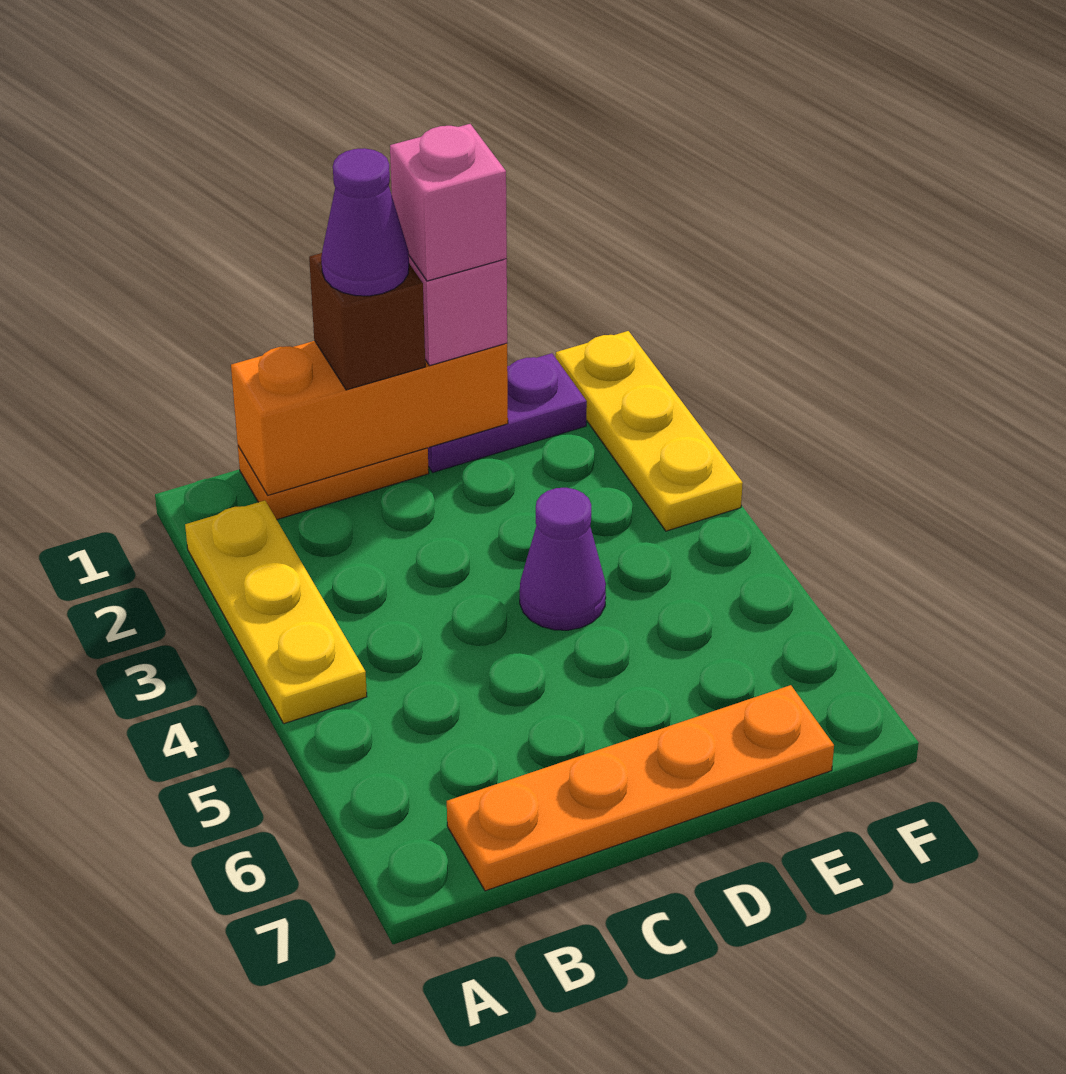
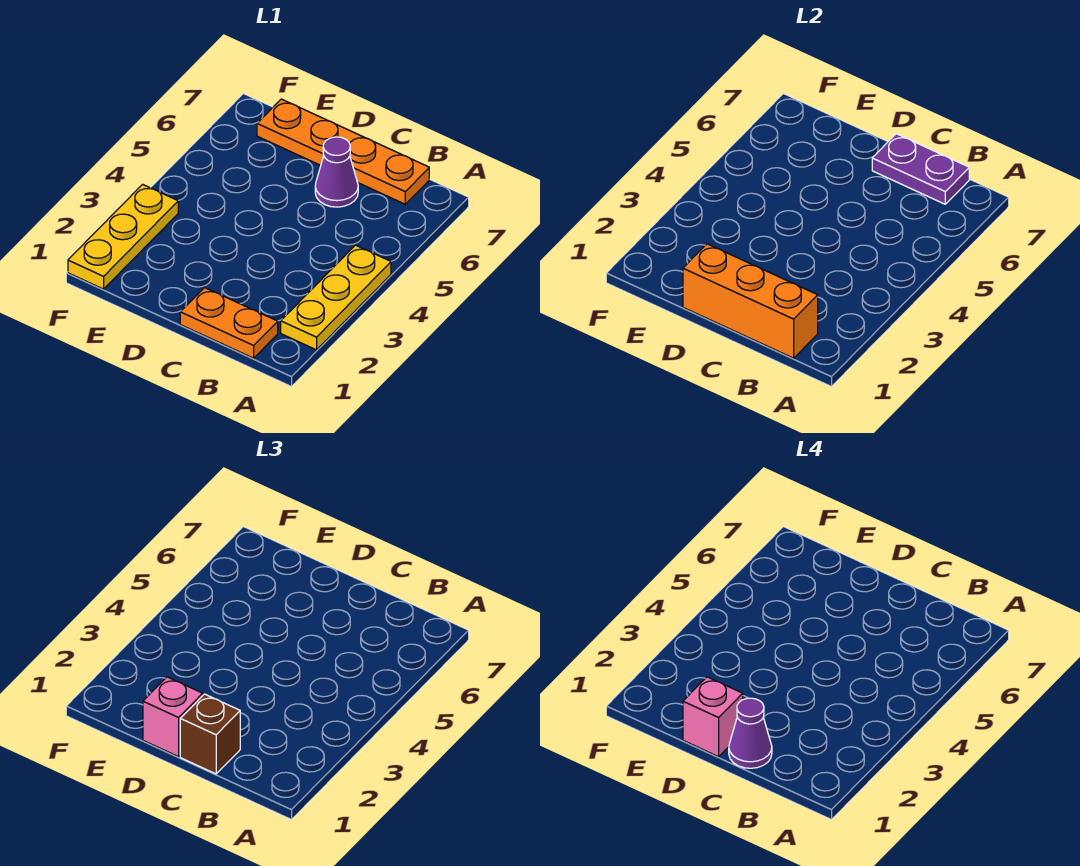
purple plate D1:E1 level 1 -> purple plate B7:C7 level 2
purple cone D4 level 1 -> purple cone C6 level 1

